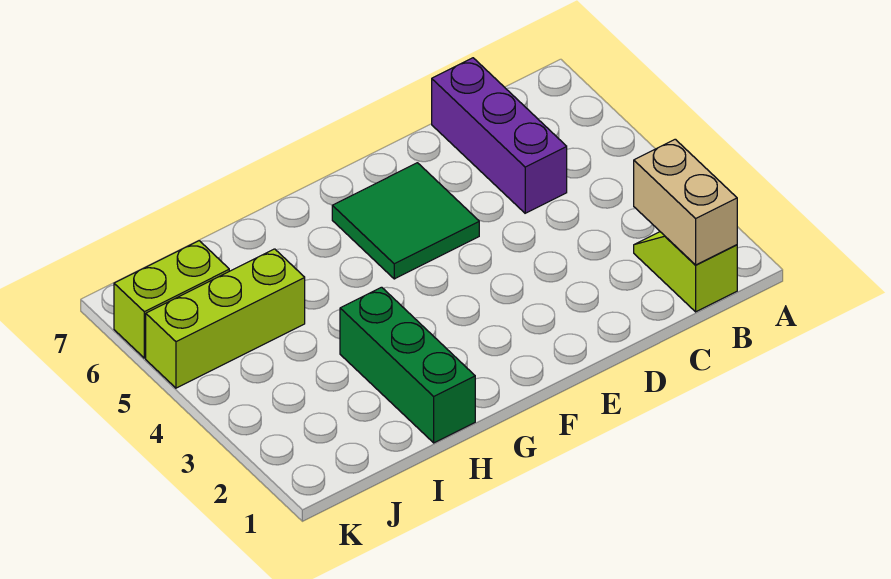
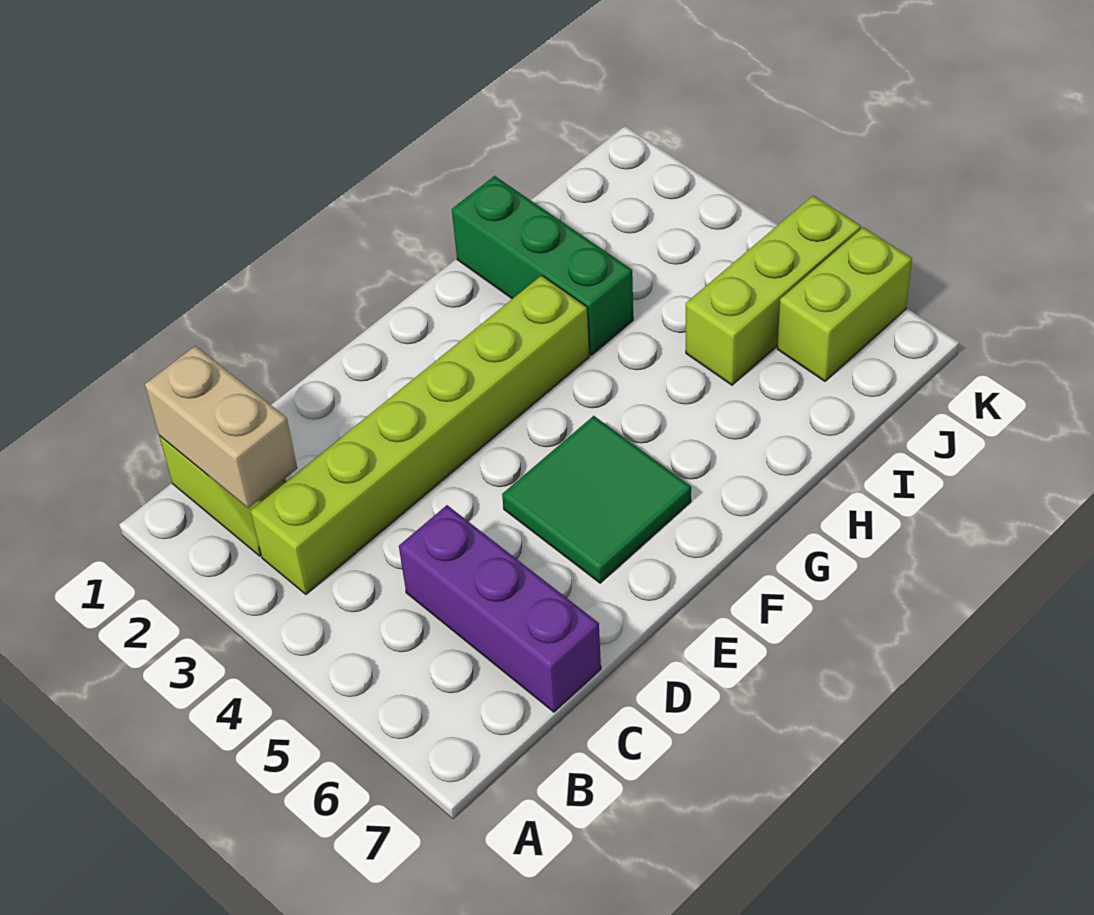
none -> lime brick B3:G3 level 1

